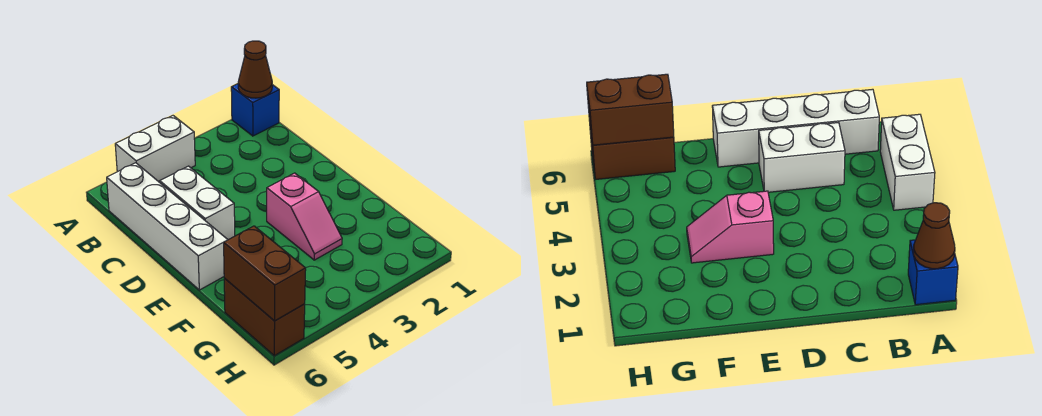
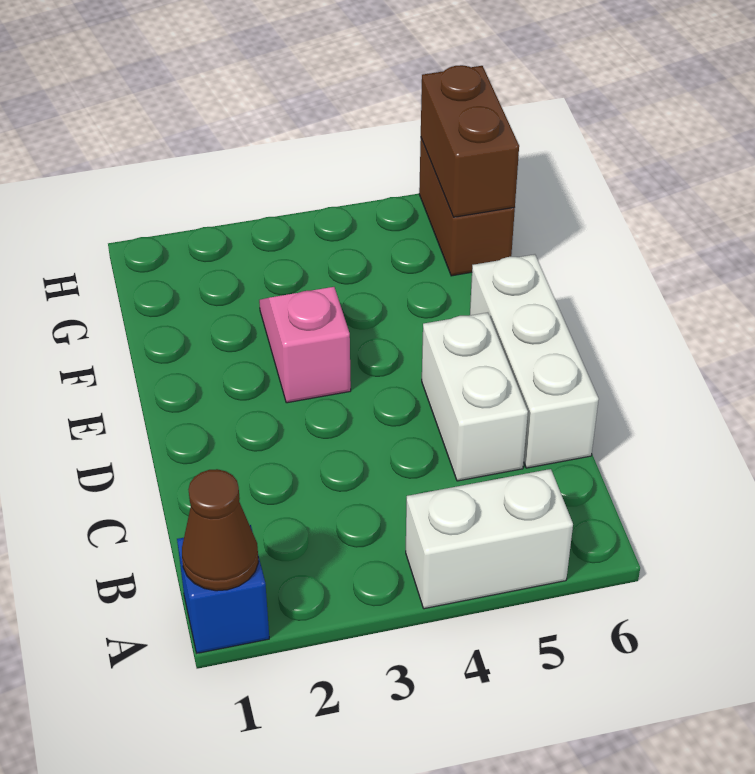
white brick B6:E6 level 1 -> white brick C6:E6 level 1

